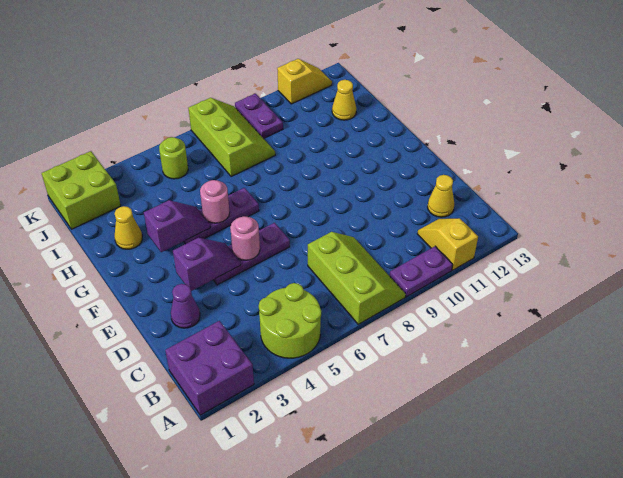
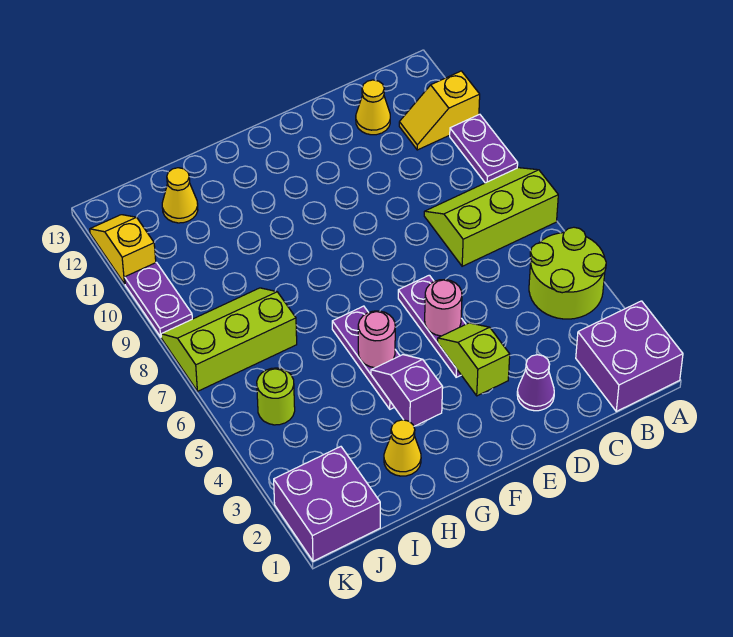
purple slope E3:E4 level 2 top 3 -> lime slope E3:E4 level 2 top 3
lime brick J1:K2 level 1 -> purple brick J1:K2 level 1
purple plate J9:K9 level 1 -> purple plate K9:K10 level 1

